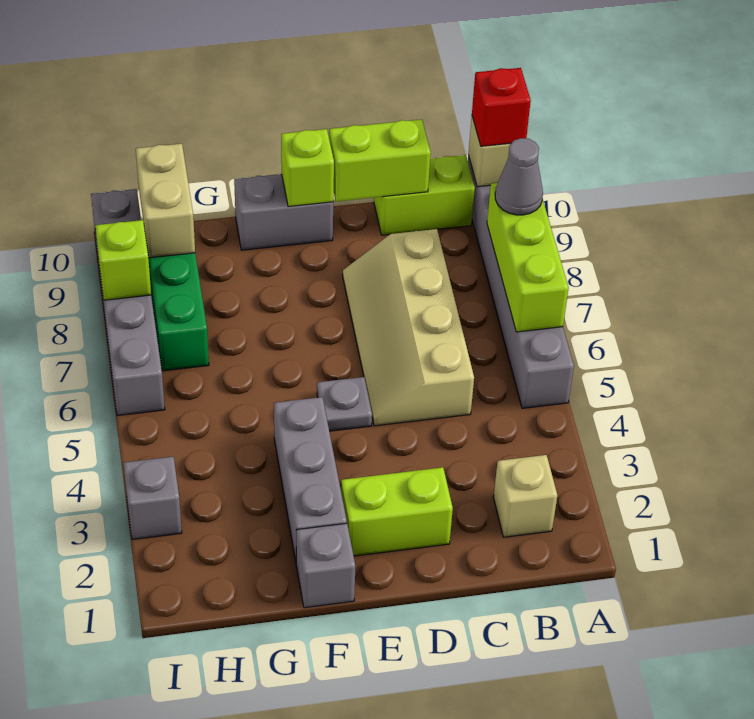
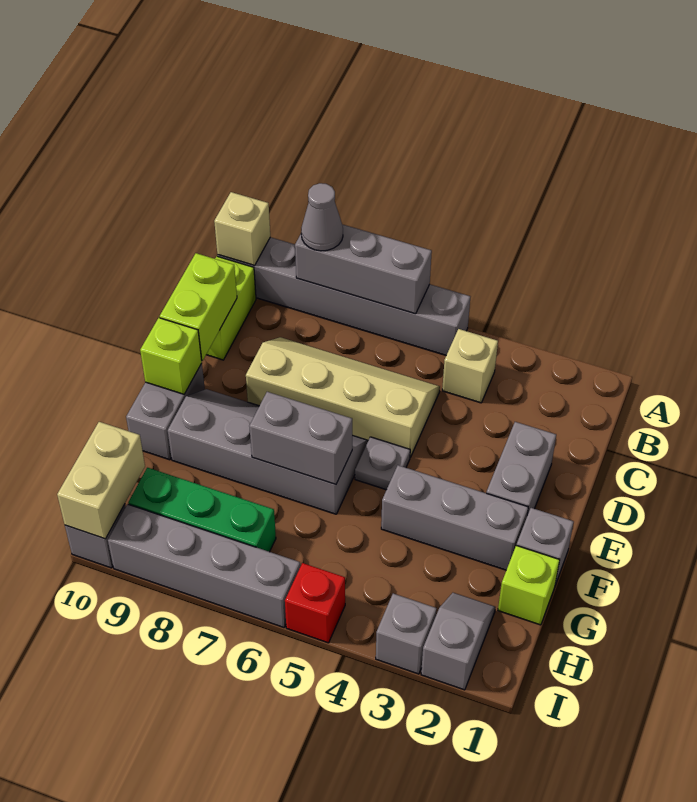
lime brick A6:A8 level 2 -> grey brick A6:A8 level 2
red brick A10 level 3 -> red brick I5 level 1
tan brick B2 level 1 -> tan brick B4 level 1
tan slope C5:D8 level 1 top C -> tan slope C5:D8 level 1 top D
lime brick D2:E2 level 1 -> grey brick D2:E2 level 1
none -> grey slope E6:F9 level 1 top F
none -> grey brick F6:F7 level 2
none -> grey slope H2:I2 level 1 top I
tan brick H9:H10 level 2 -> tan brick H10:I10 level 2
lime brick I8 level 2 -> lime brick G1 level 1

